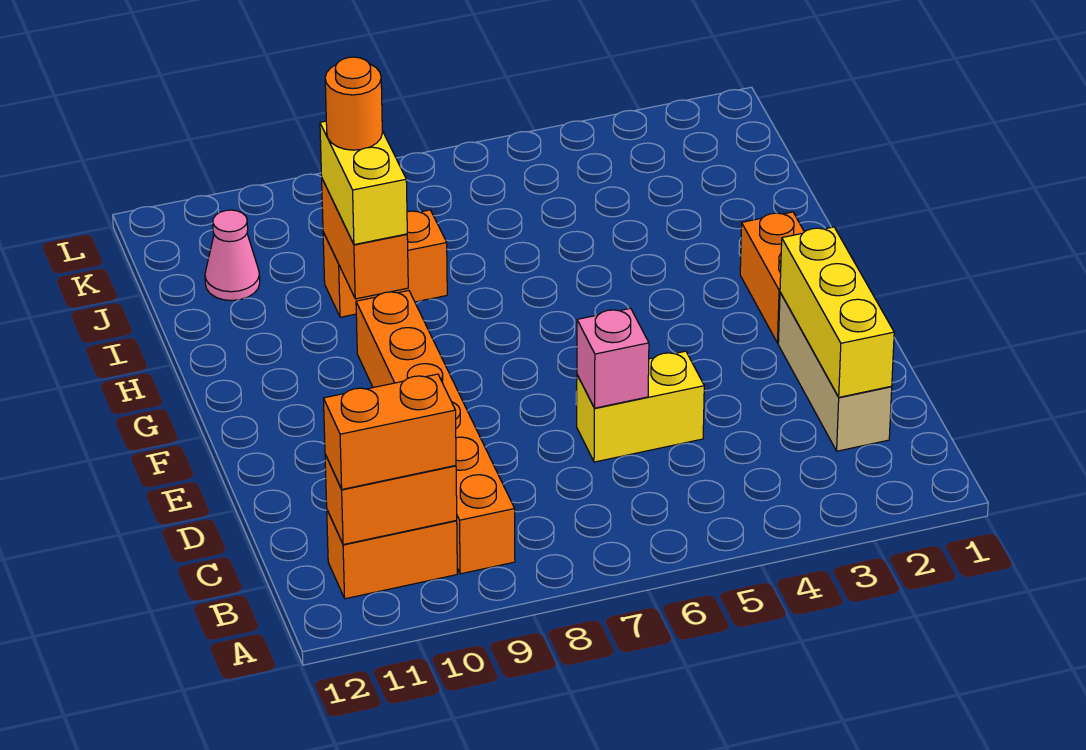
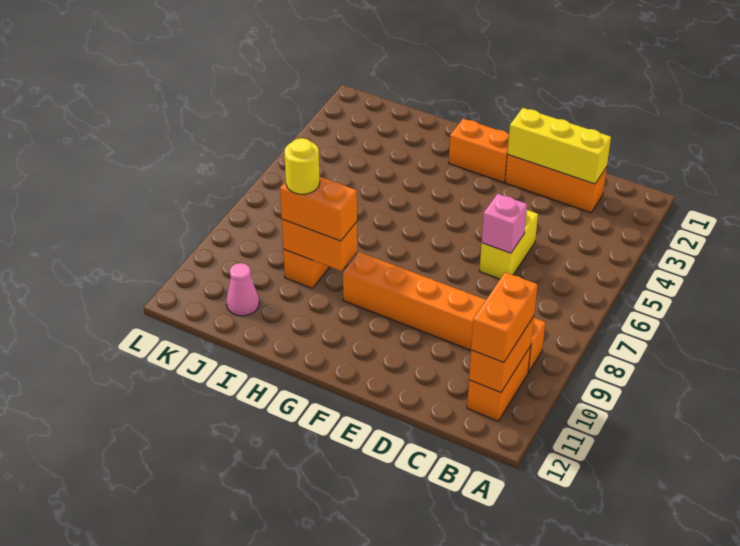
tan brick C2:E2 level 1 -> orange brick C2:E2 level 1
yellow brick H9:I9 level 3 -> orange brick H9:I9 level 3
orange round brick I9 level 4 -> yellow round brick I9 level 4

